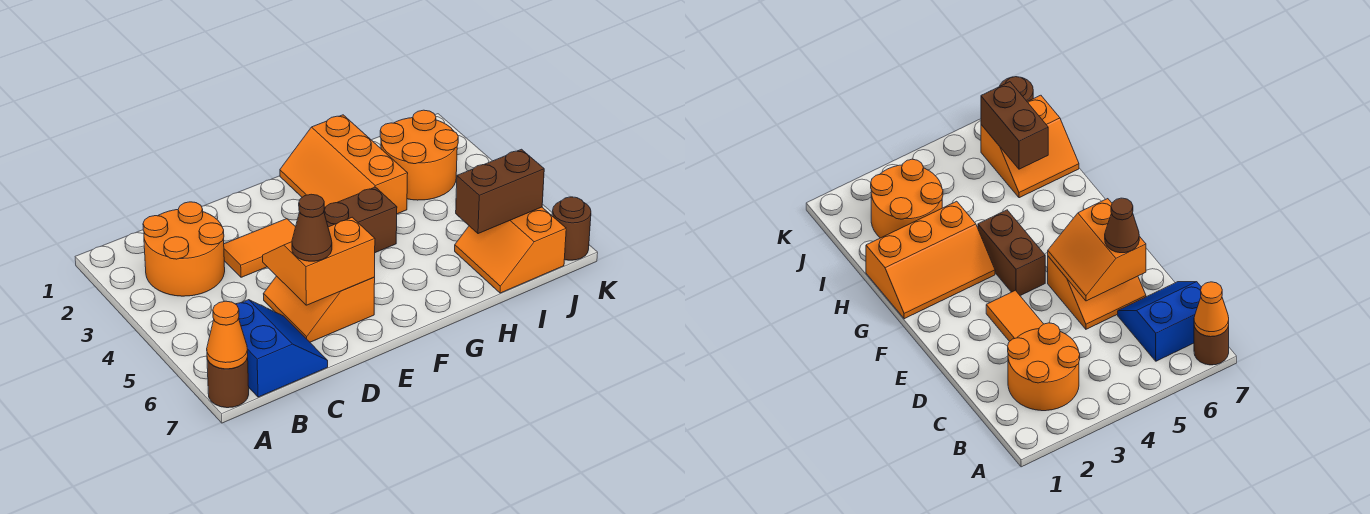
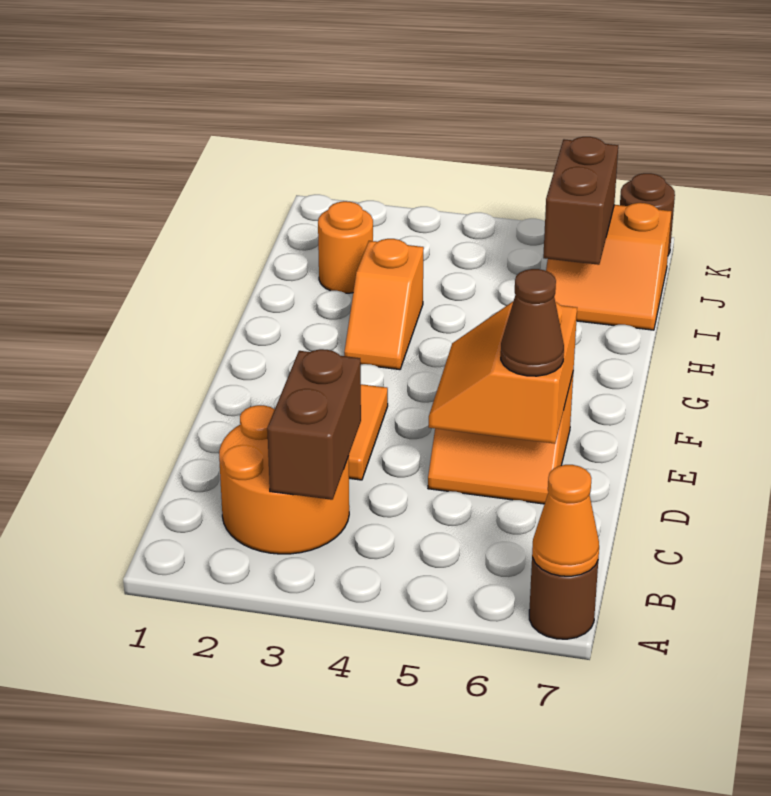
blue slope B6:C7 level 1 top B -> none
brown brick F4:G4 level 1 -> brown brick B3:C3 level 2
orange slope G1:H3 level 1 top H -> orange slope G3:H3 level 1 top H
orange round brick I2:J3 level 1 -> orange round brick I2 level 1

